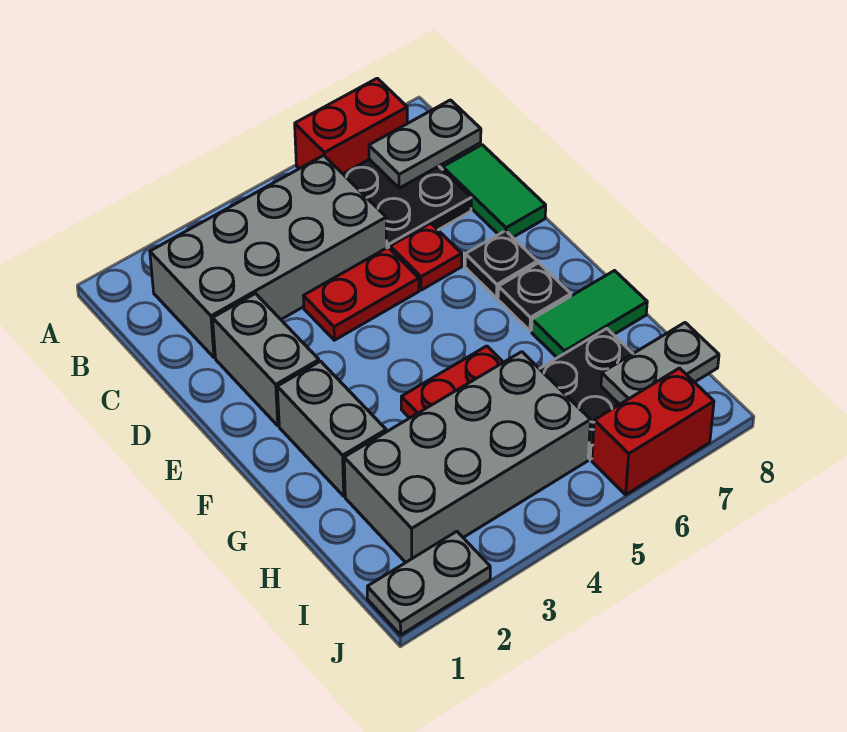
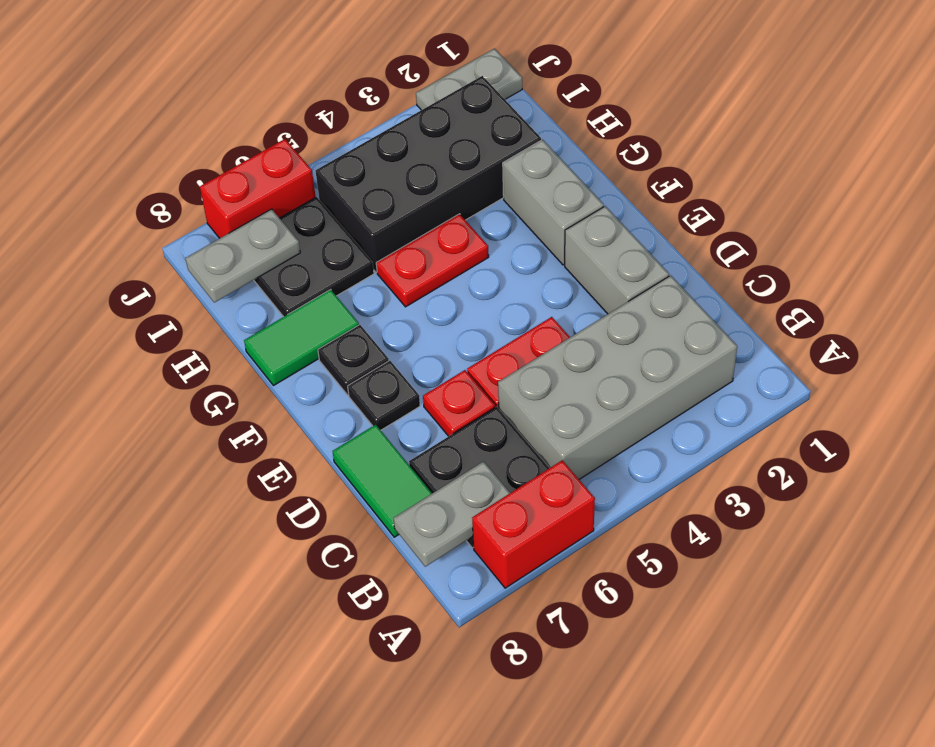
grey brick H2:I5 level 1 -> black brick H2:I5 level 1

